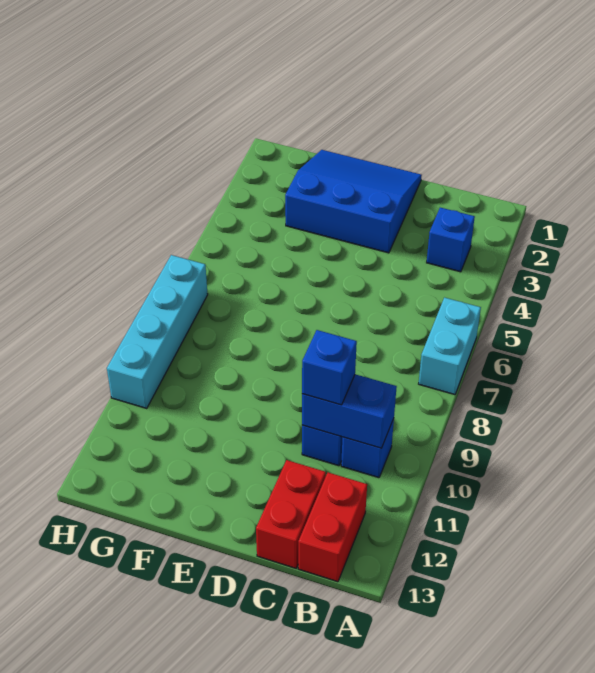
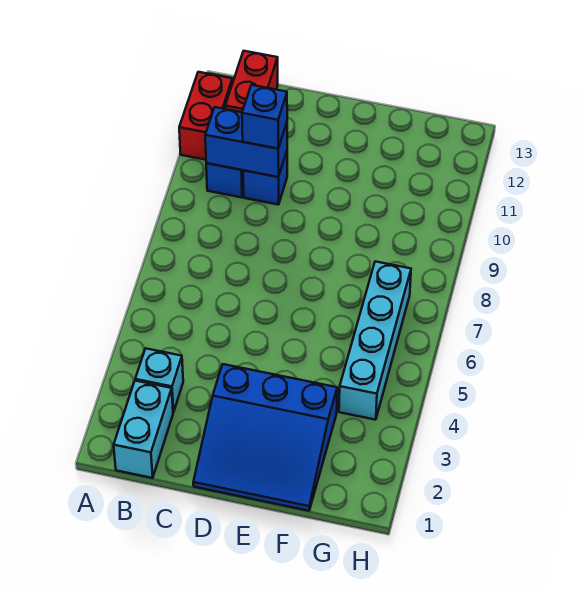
cyan brick A6:A7 level 1 -> cyan brick B1:B2 level 1
blue brick B3 level 1 -> cyan brick B3 level 1
red brick C12:C13 level 1 -> red brick A11:A12 level 1
cyan brick H7:H10 level 1 -> cyan brick G4:G7 level 1

